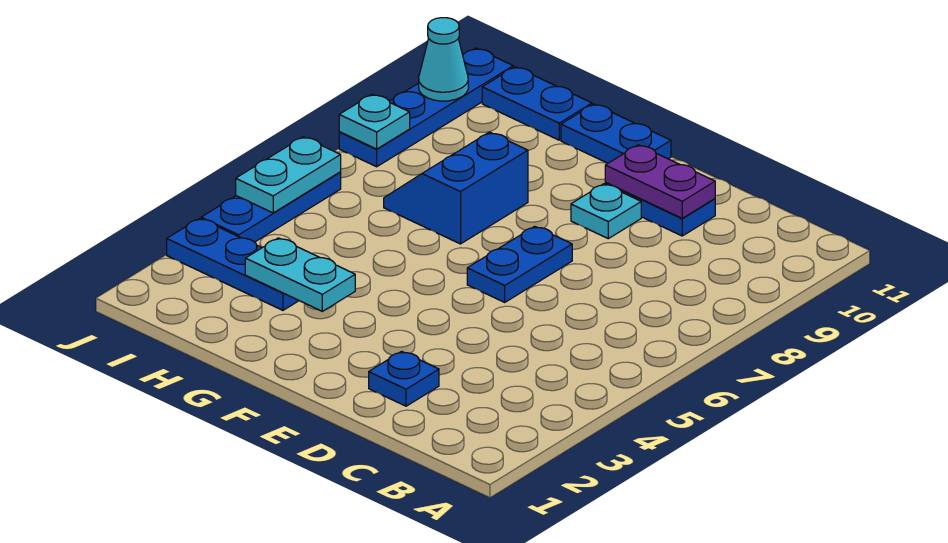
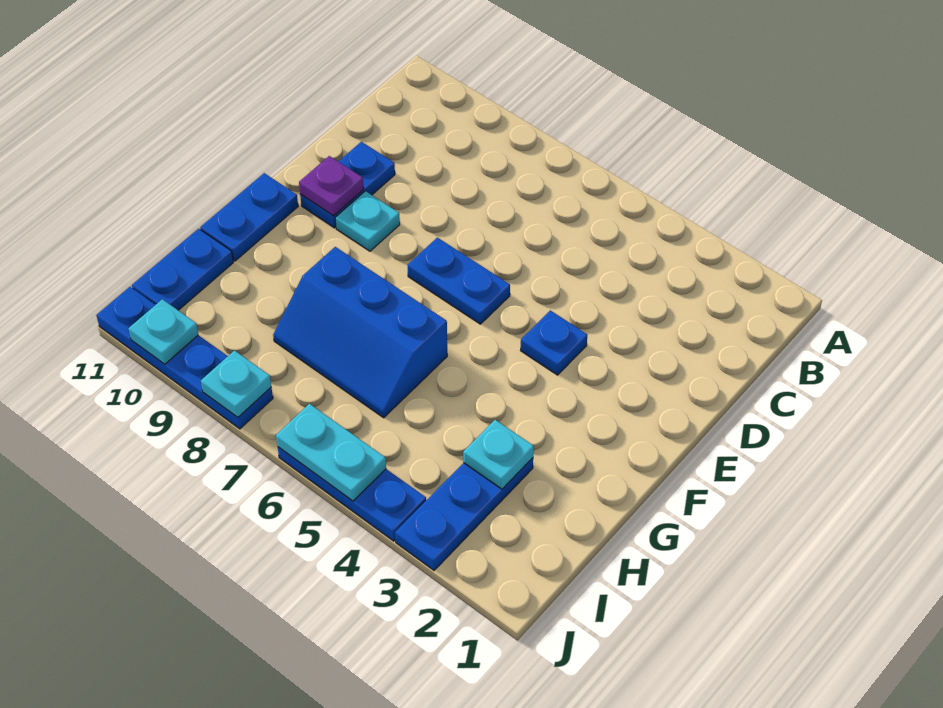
blue plate D2 level 1 -> blue plate E4 level 1
purple plate D10:E10 level 2 -> purple plate E10 level 2
cyan plate G3:H3 level 2 -> cyan plate H3 level 2
blue slope G7:H8 level 1 top G -> blue slope G6:H8 level 1 top G
cyan cone J10 level 2 -> cyan plate J10 level 2

